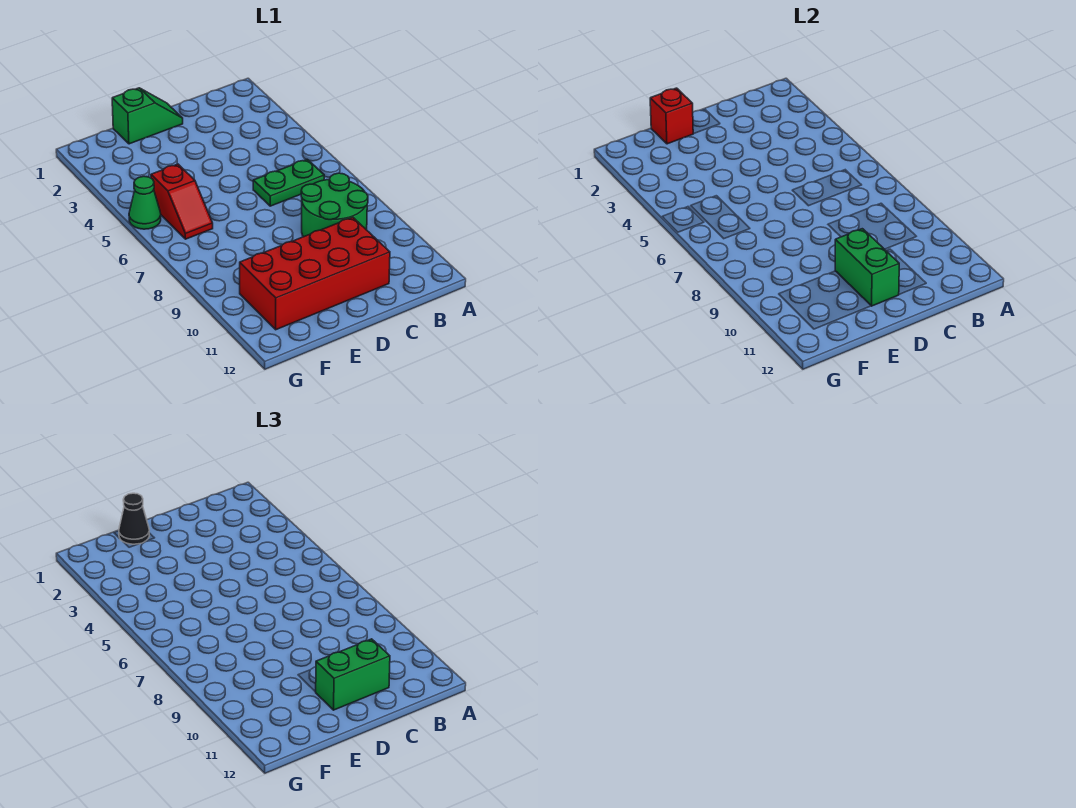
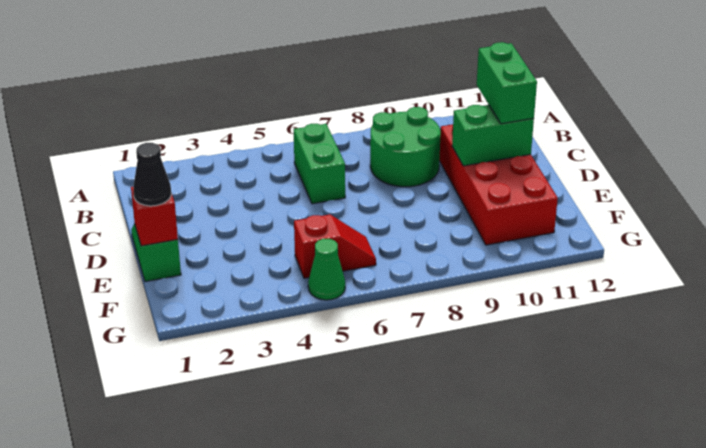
green plate B6:C6 level 1 -> green brick B6:C6 level 1

